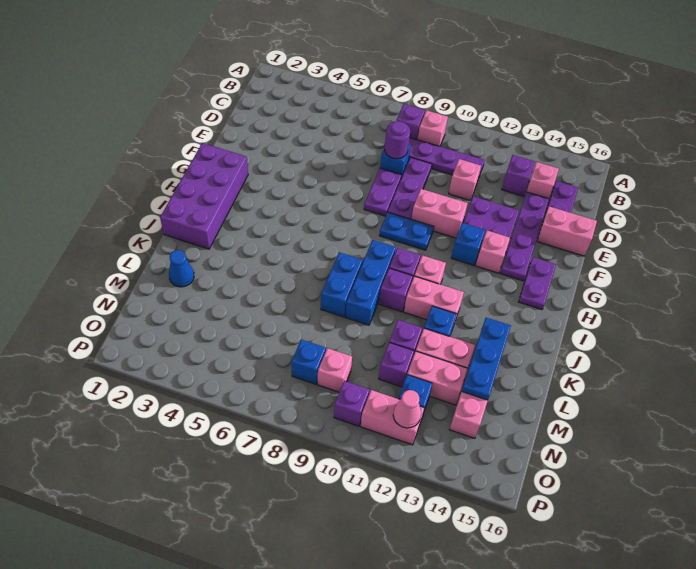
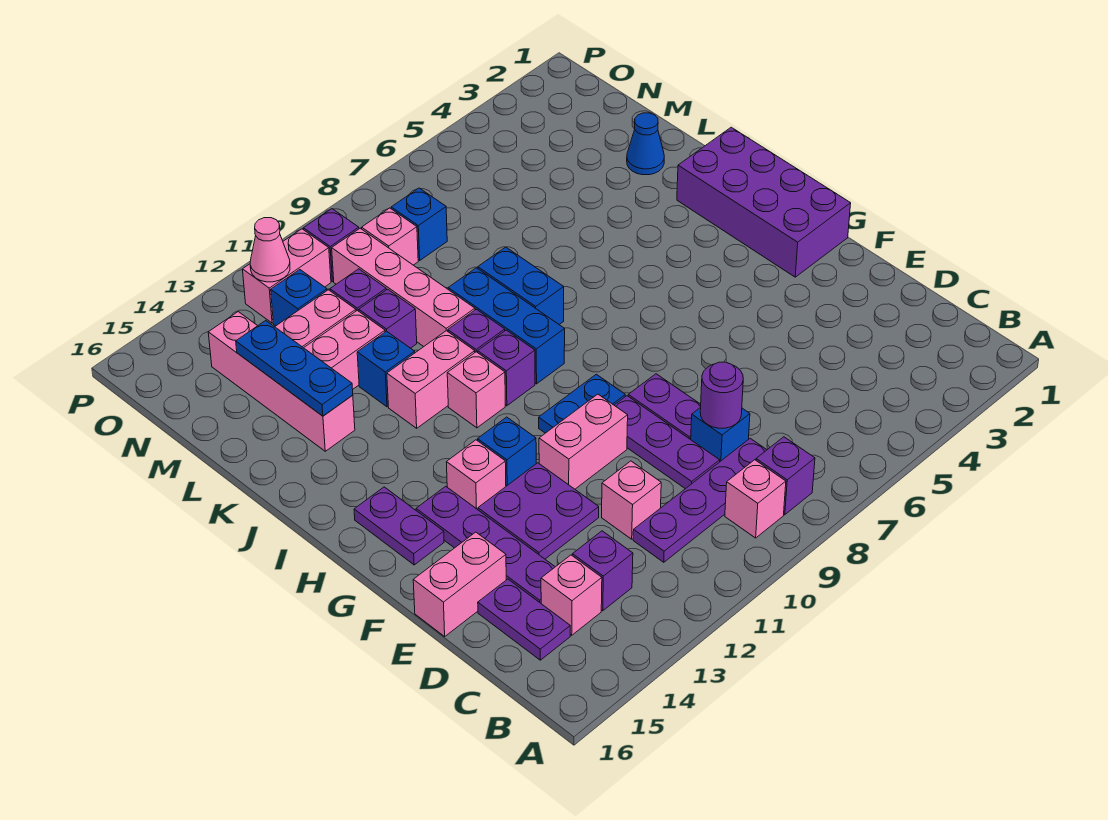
none -> pink brick K10:N10 level 1

